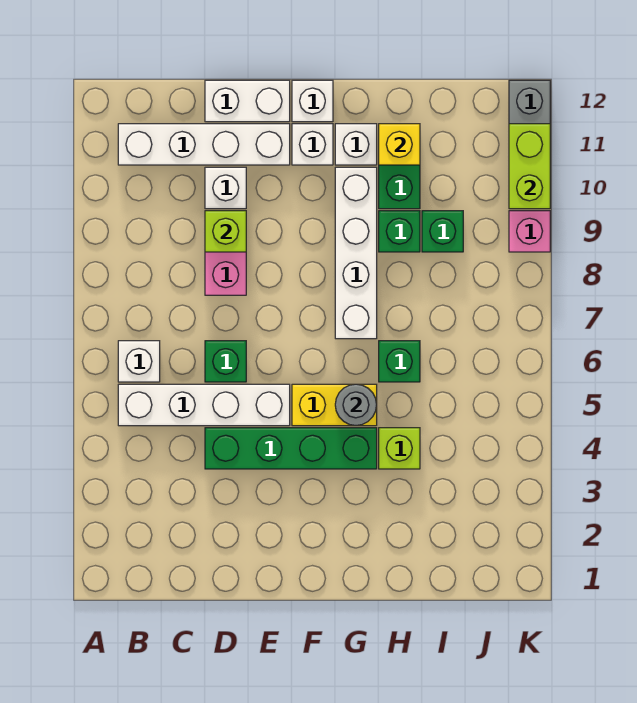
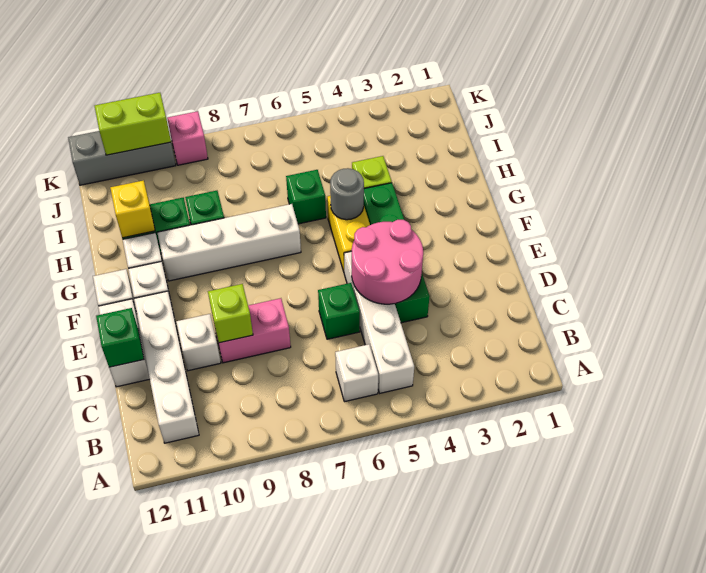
none -> pink round brick D4:E5 level 2
green brick I9 level 1 -> green brick D12 level 2

